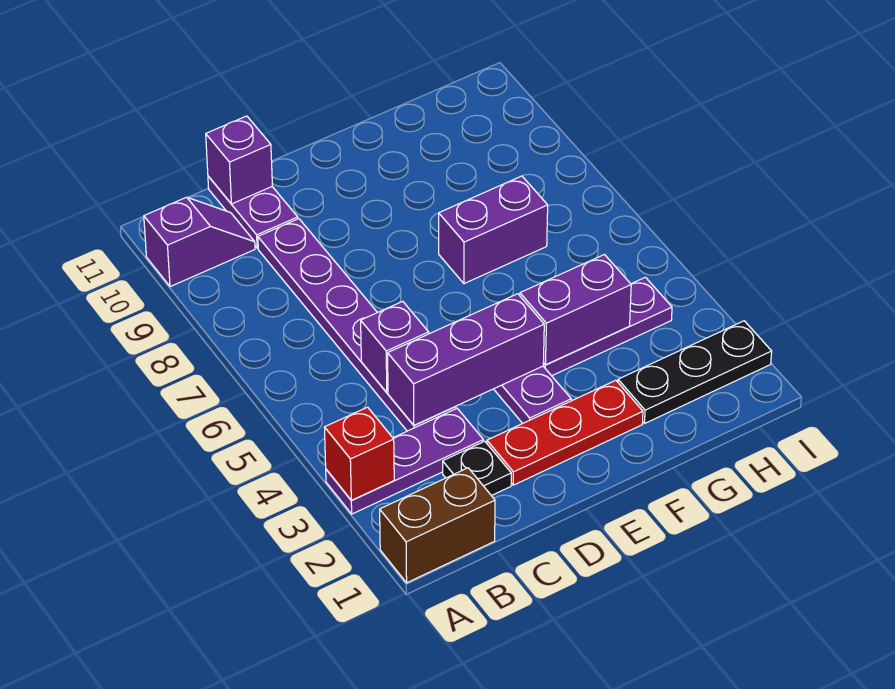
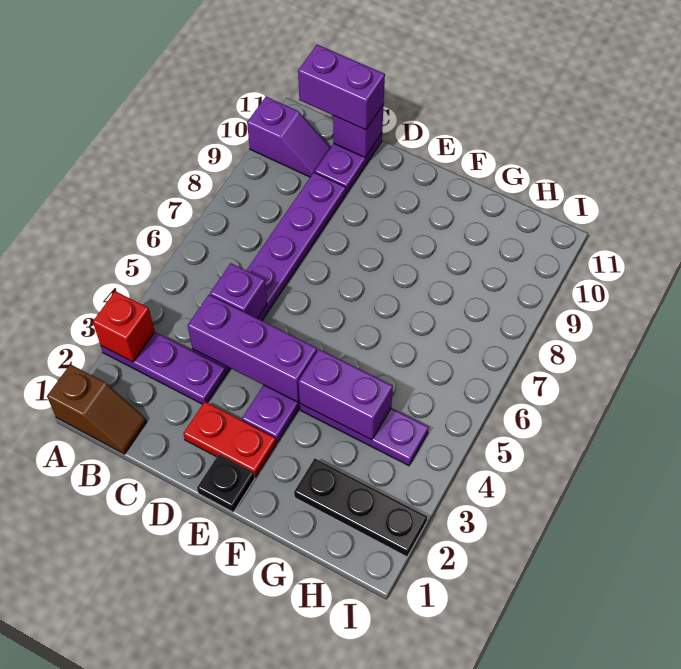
brown brick A1:B1 level 1 -> brown slope A1:B1 level 1 top A
black plate C2 level 1 -> black plate E1 level 1
red plate D2:F2 level 1 -> red plate D2:E2 level 1
purple brick F7:G7 level 1 -> purple brick B11:C11 level 3

